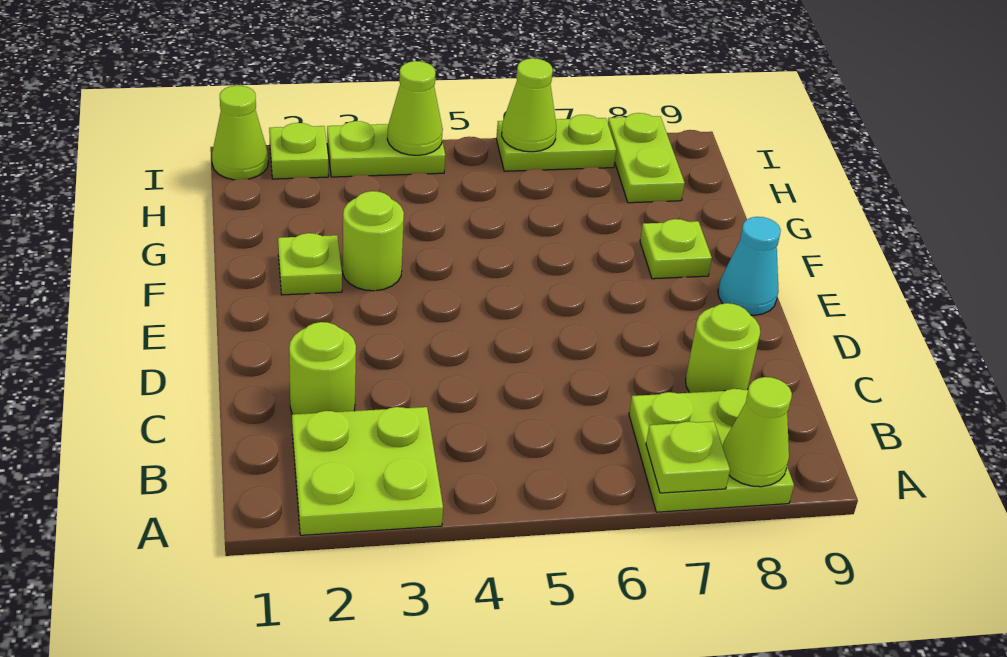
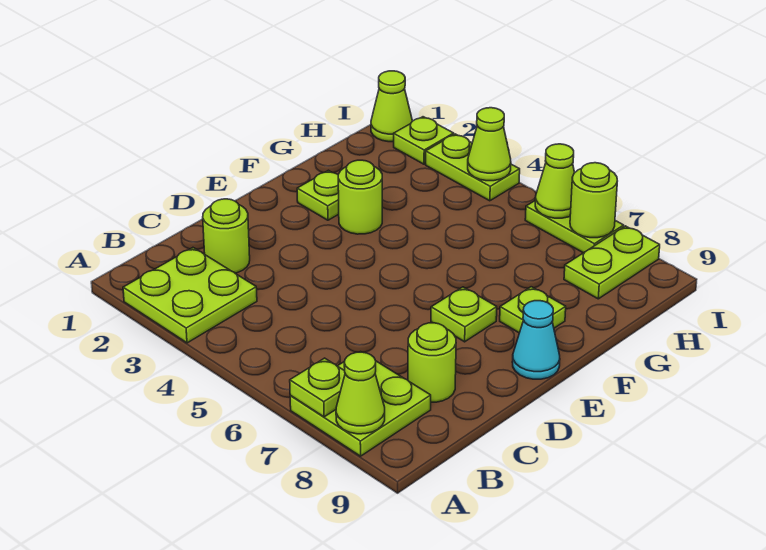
none -> lime plate E7 level 1
none -> lime round brick I7 level 2

